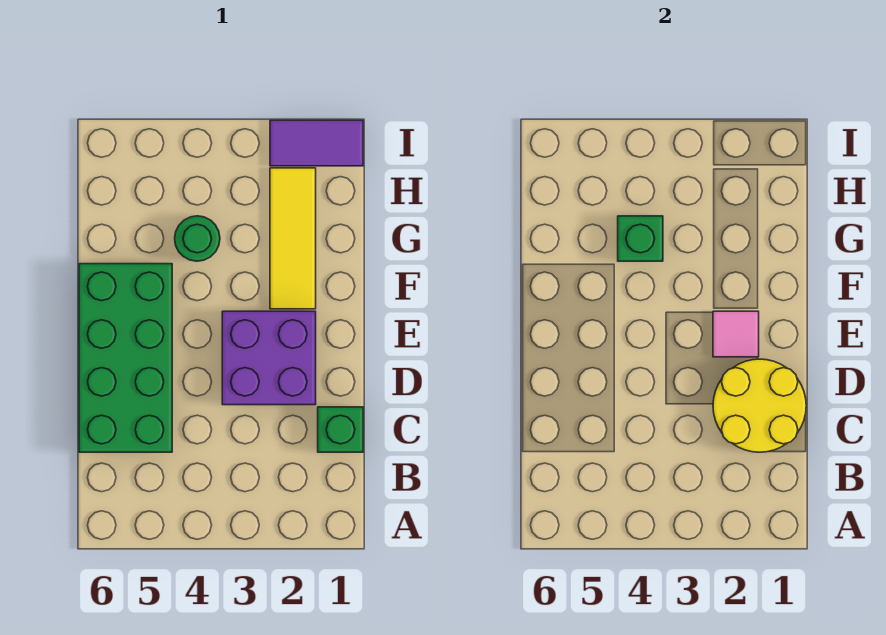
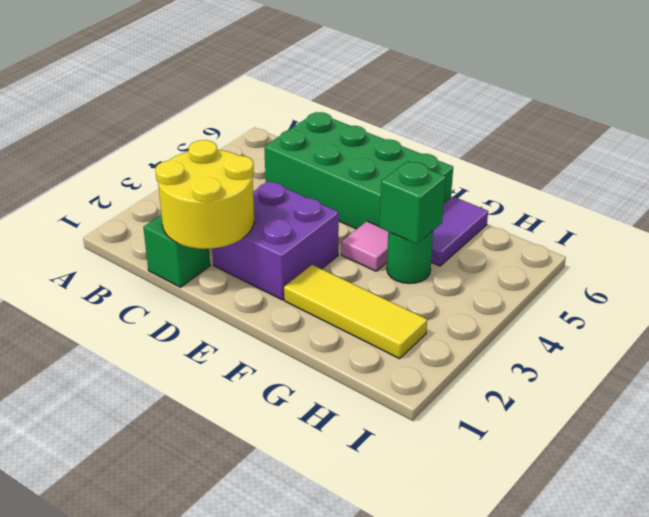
pink tile E2 level 2 -> pink tile F4 level 1
purple tile I1:I2 level 1 -> purple tile G5:G6 level 1

